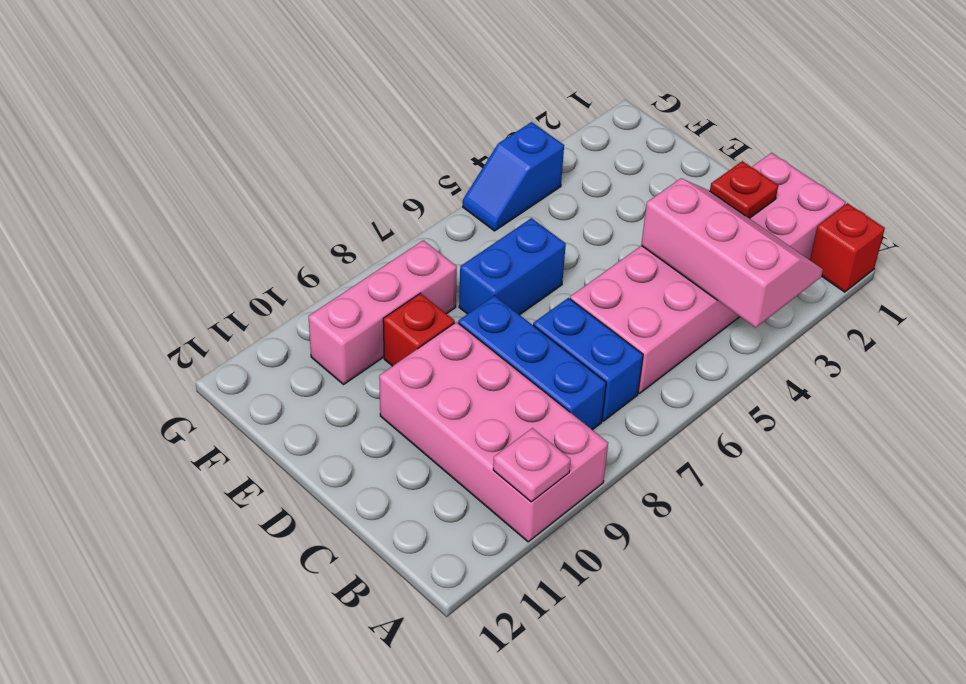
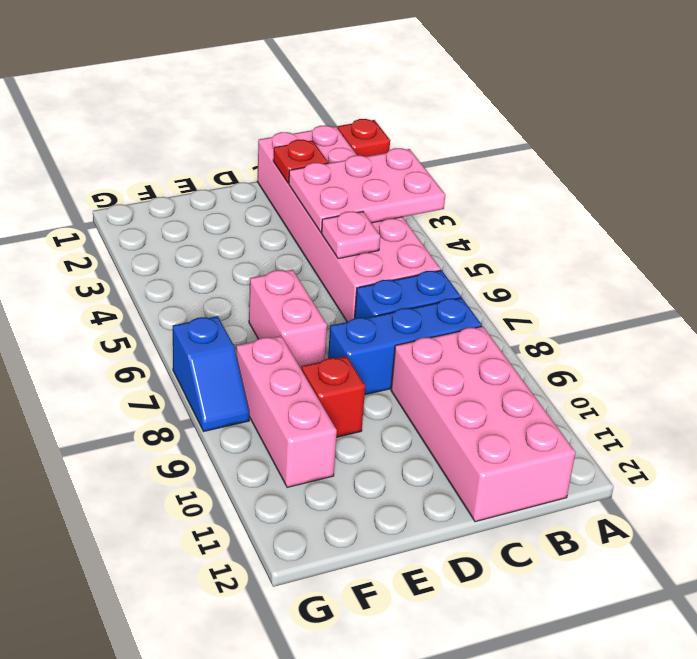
pink slope A3:C4 level 2 top 4 -> pink plate A3:C4 level 2
pink brick A9:D10 level 1 -> pink brick B9:C12 level 1
pink plate A10 level 2 -> pink plate C5 level 2
blue brick E6:E7 level 1 -> pink brick E6:E7 level 1
blue slope G4:G5 level 1 top 4 -> blue slope G7:G8 level 1 top 7

